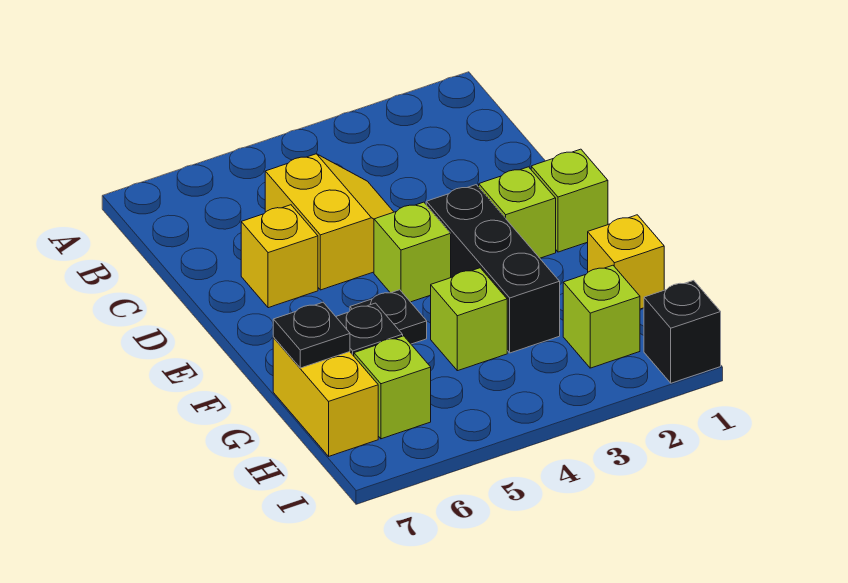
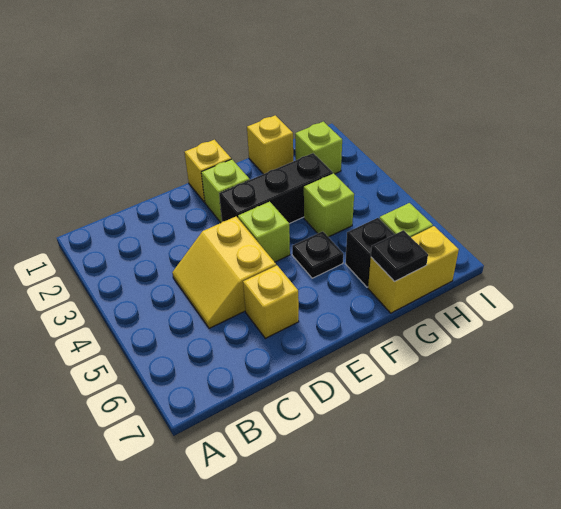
yellow slope C4:D5 level 1 top 5 -> yellow slope C4:D5 level 1 top D
lime brick E1 level 1 -> yellow brick E1 level 1
black brick I1 level 1 -> none

